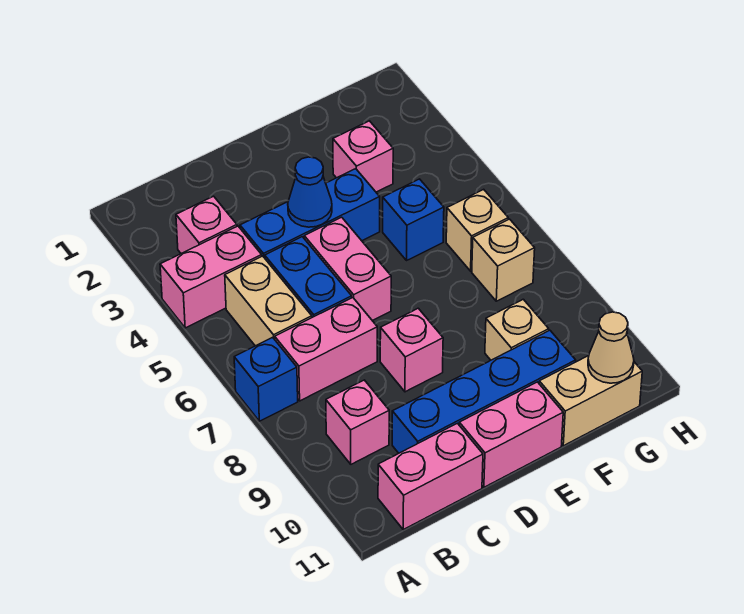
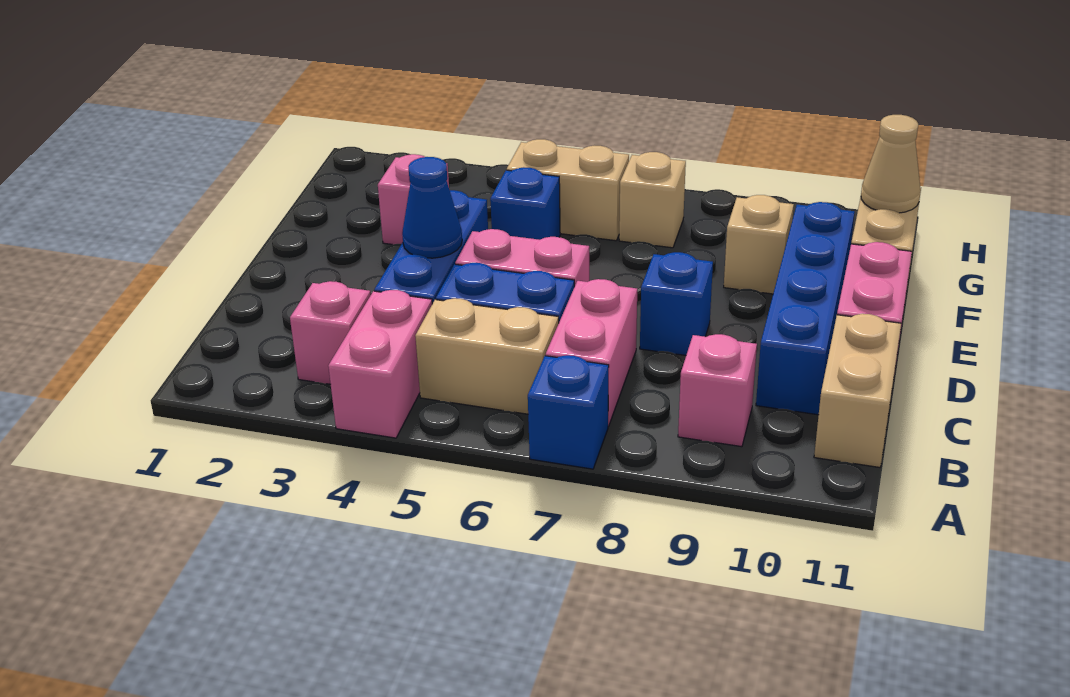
pink brick B11:C11 level 1 -> tan brick B11:C11 level 1
pink brick D8 level 1 -> blue brick D8 level 1
tan brick G6 level 1 -> tan brick G5:G6 level 1

